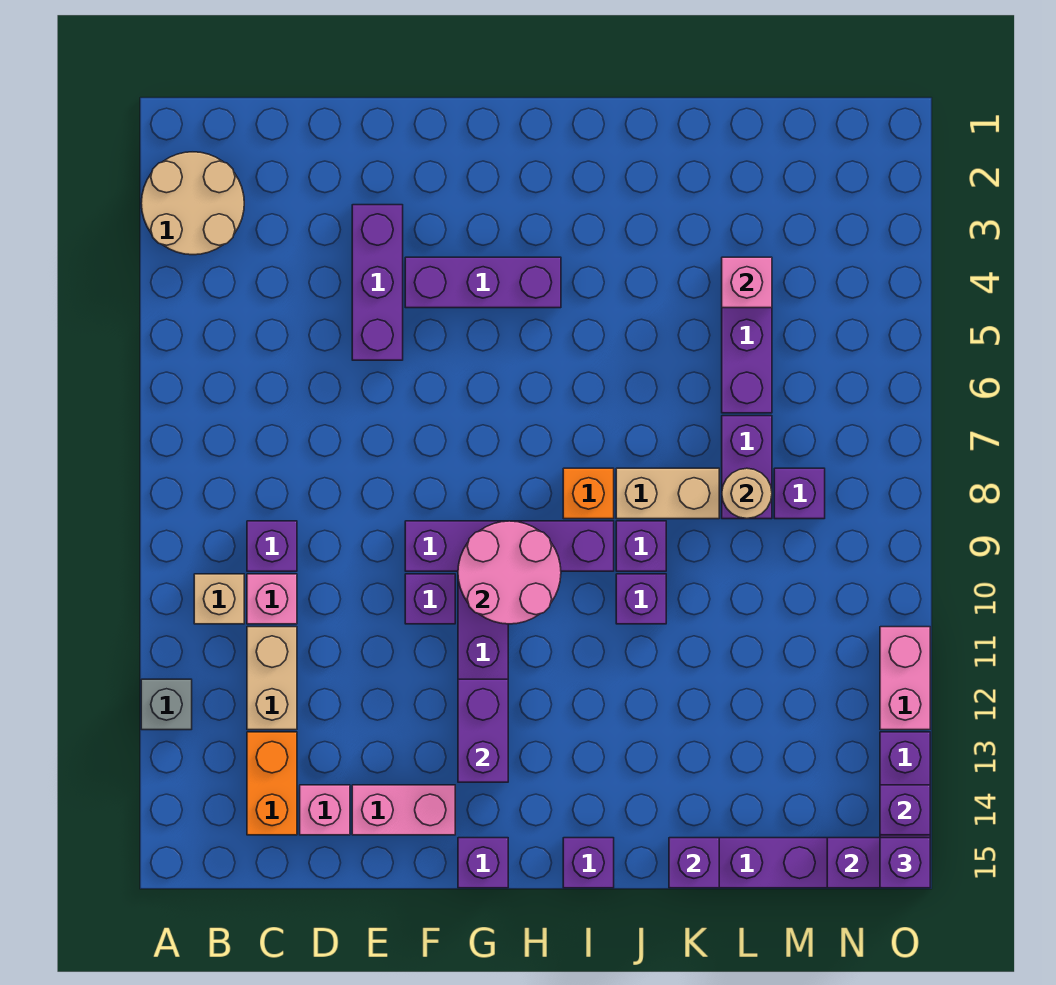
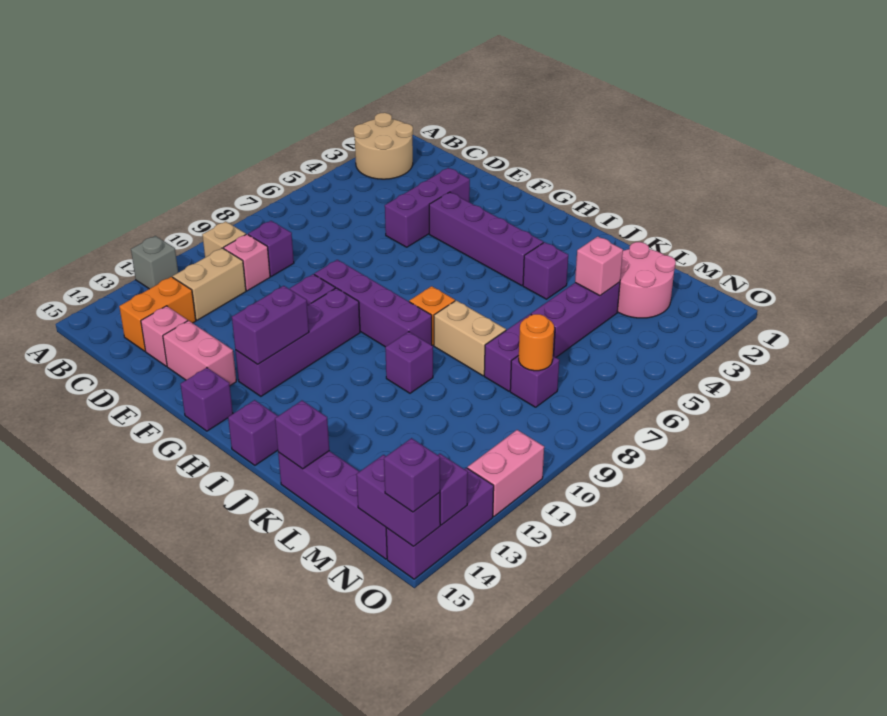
purple brick F4:H4 level 1 -> purple brick F4:I4 level 1
pink round brick G9:H10 level 2 -> pink round brick L2:M3 level 1
purple brick J9 level 1 -> purple brick J4 level 1
tan round brick L8 level 2 -> none
none -> orange round brick M8 level 2

